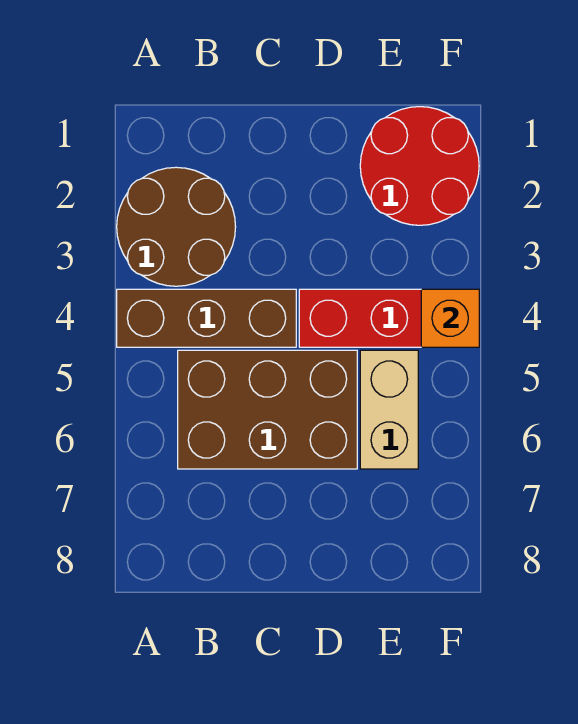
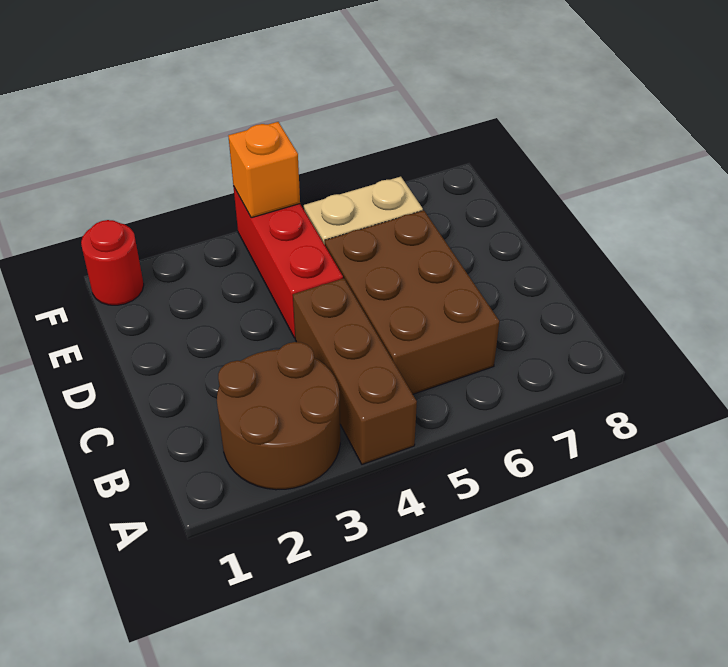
red round brick E1:F2 level 1 -> red round brick F1 level 1

